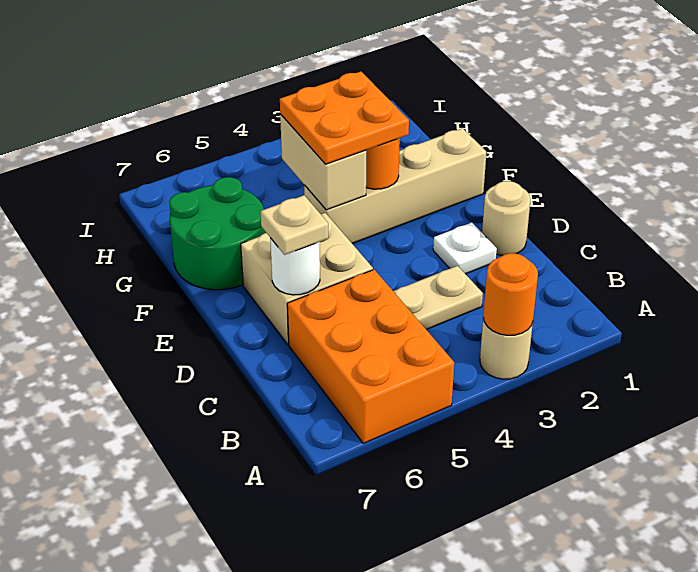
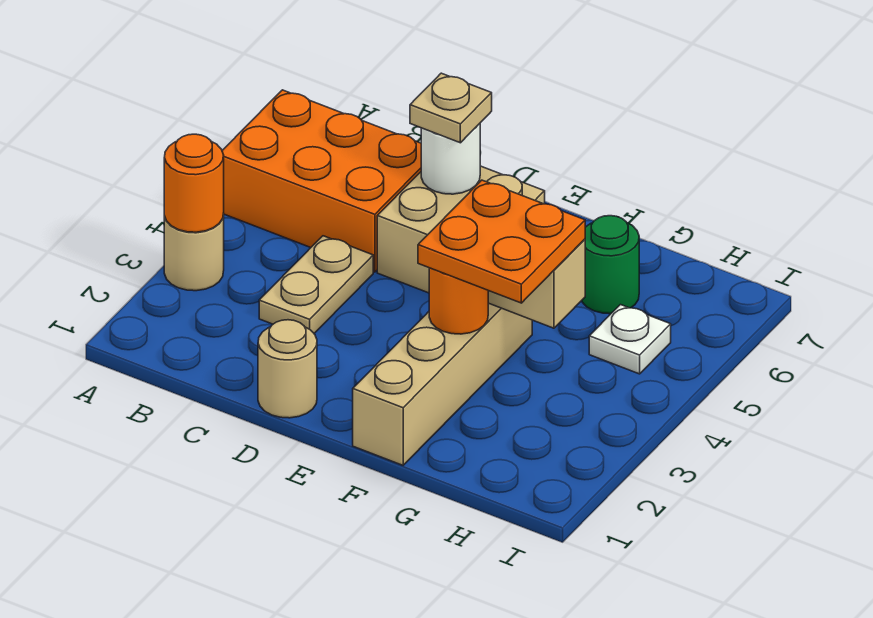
white plate D2 level 1 -> white plate H5 level 1
green round brick F6:G7 level 1 -> green round brick G6 level 1

